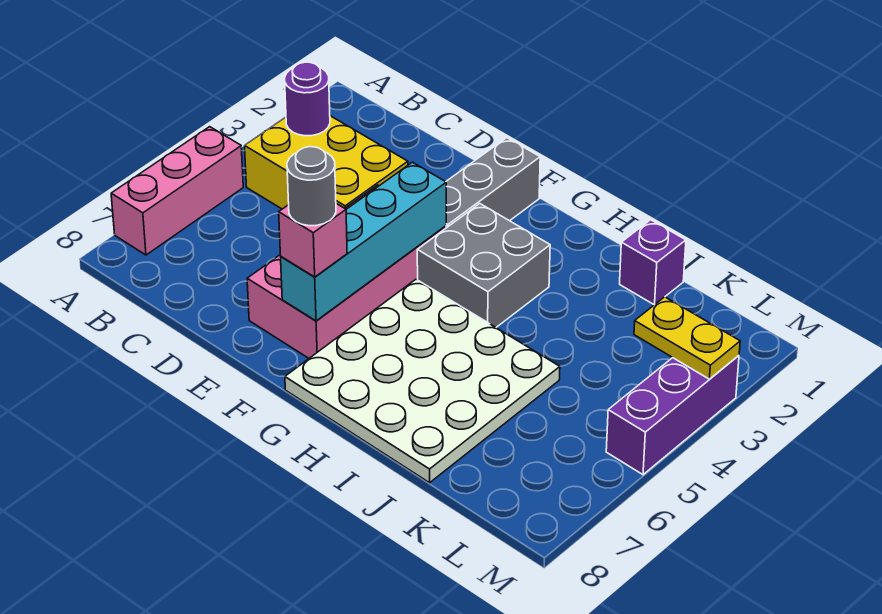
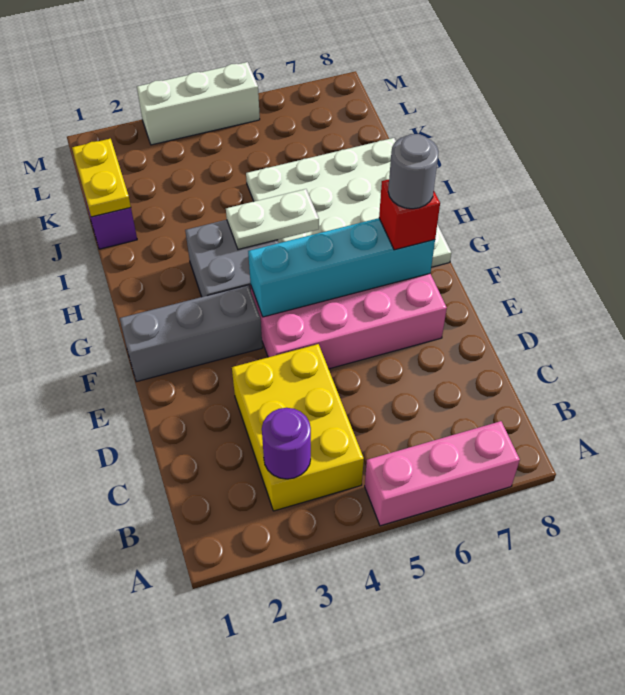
pink brick F7 level 3 -> red brick F7 level 3
none -> white plate H4:H5 level 2
yellow plate L3:M3 level 2 -> yellow plate J1:K1 level 2
purple brick M3:M5 level 1 -> white brick M3:M5 level 1

